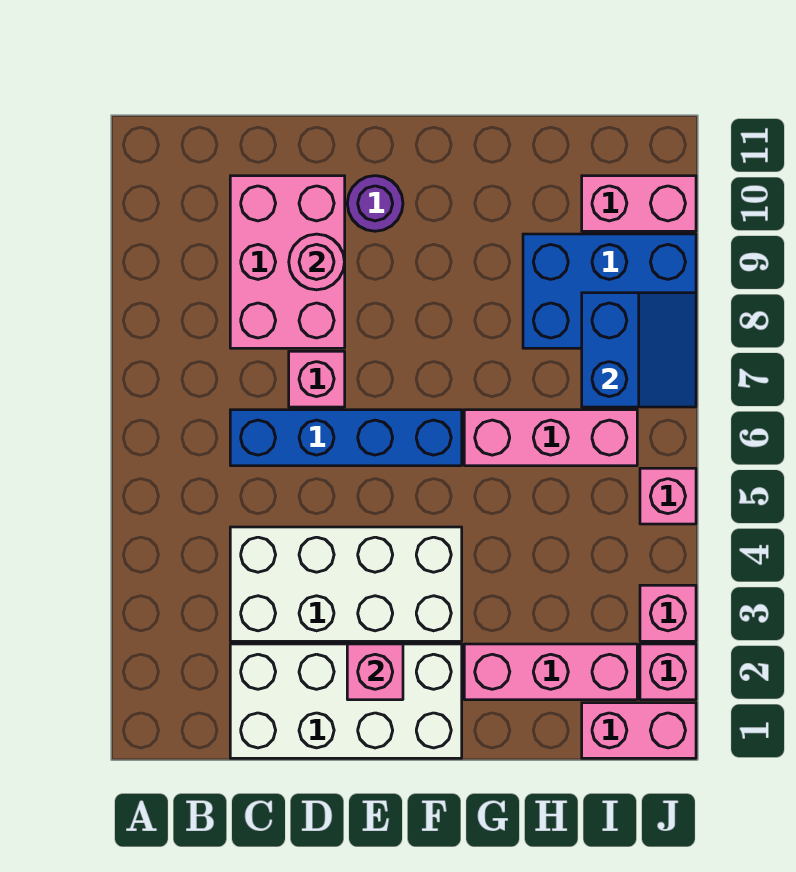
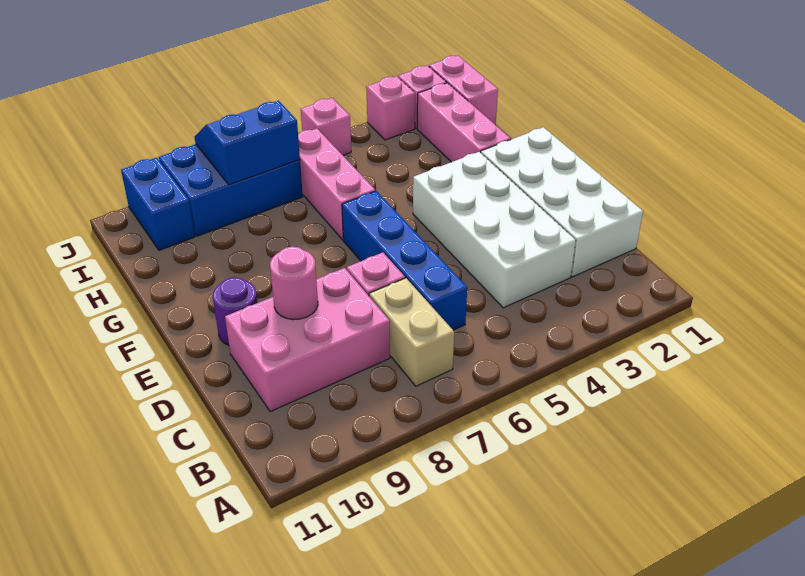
none -> tan brick B7:C7 level 1
pink brick E2 level 2 -> none
blue brick H8:J9 level 1 -> blue brick I7:J9 level 1
pink brick I10:J10 level 1 -> blue brick I10:J10 level 1

